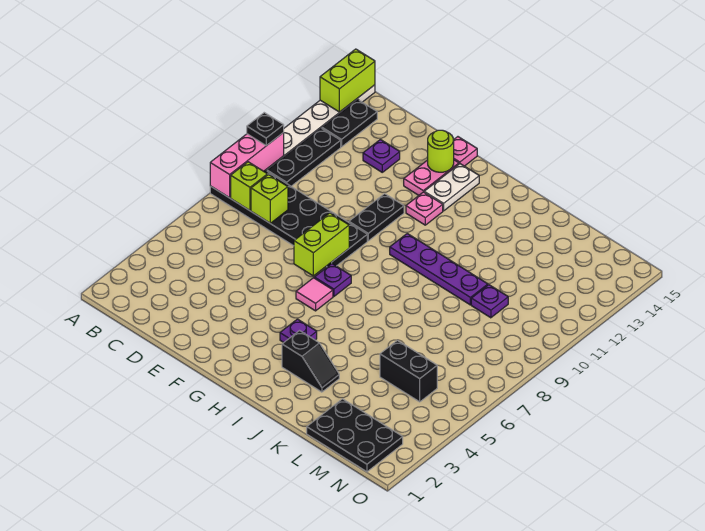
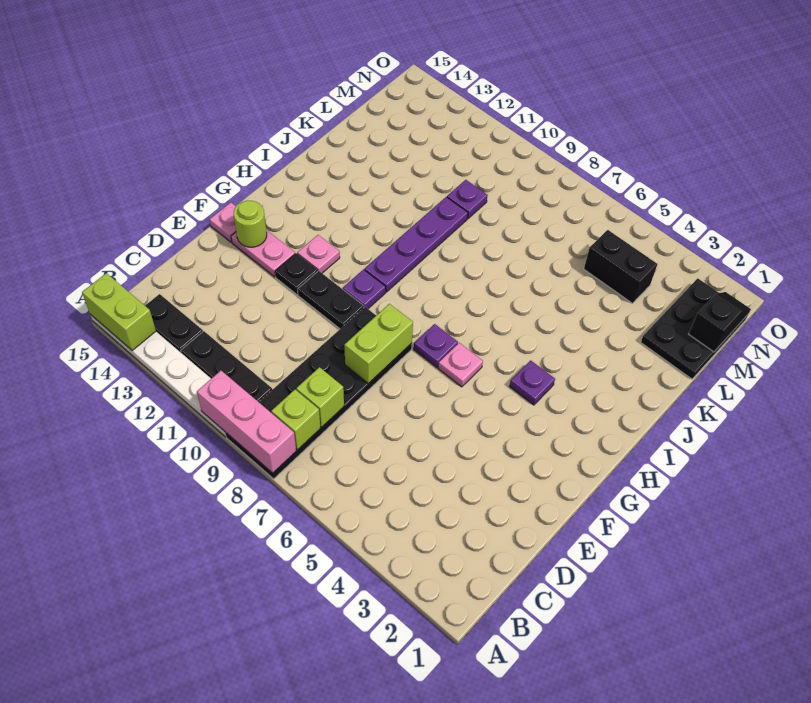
black plate A10 level 3 -> black plate F12 level 1
purple plate D13 level 1 -> purple plate G10 level 1
lime brick F7:F8 level 2 -> lime brick E8:F8 level 2
pink tile G6 level 1 -> pink plate G6 level 1
white plate G13:G14 level 1 -> none
black slope I3:J3 level 1 top I -> black slope M1:N1 level 2 top M
black brick L5:M5 level 1 -> black brick M4:M5 level 1

